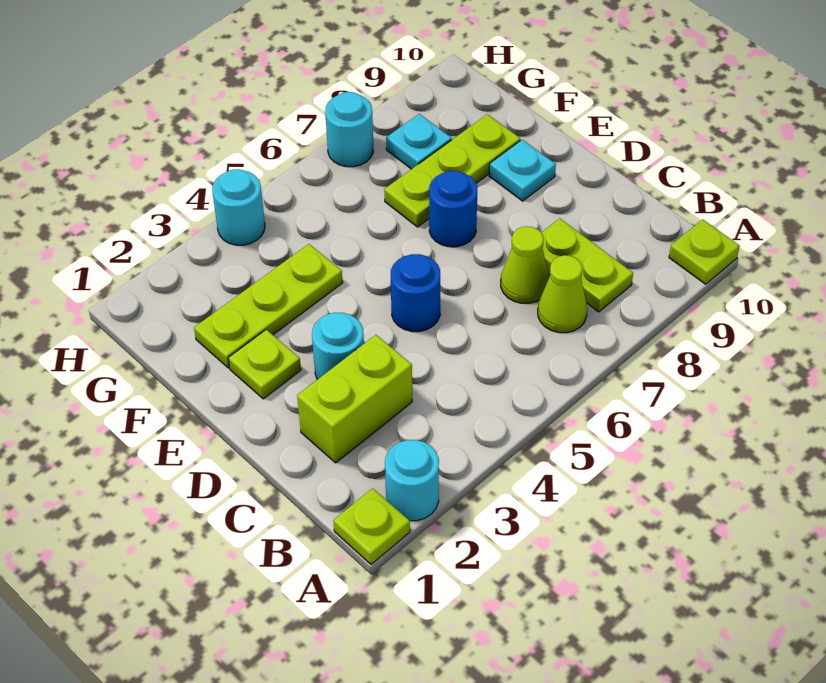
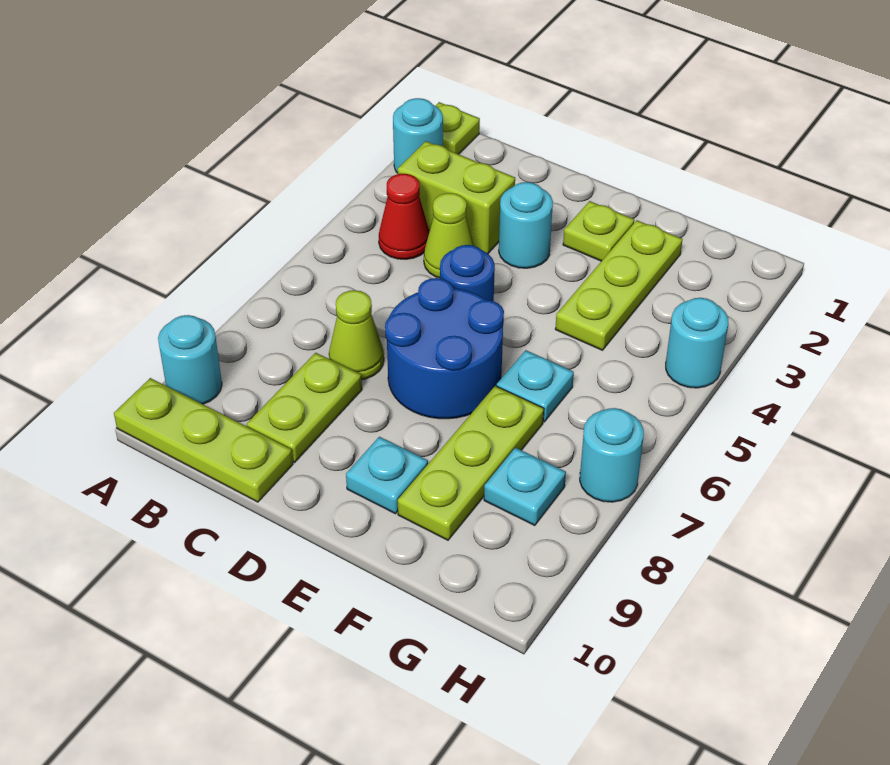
none -> cyan round brick A9 level 1
lime plate A10 level 1 -> lime plate A10:C10 level 1
none -> red cone B4 level 1
lime cone B7 level 1 -> lime cone C4 level 1
lime plate B8:C8 level 1 -> lime plate C8:C9 level 1
lime brick C2:C3 level 1 -> lime brick B3:C3 level 1
blue round brick E7 level 1 -> blue round brick D6:E7 level 1
none -> cyan plate F6 level 1

